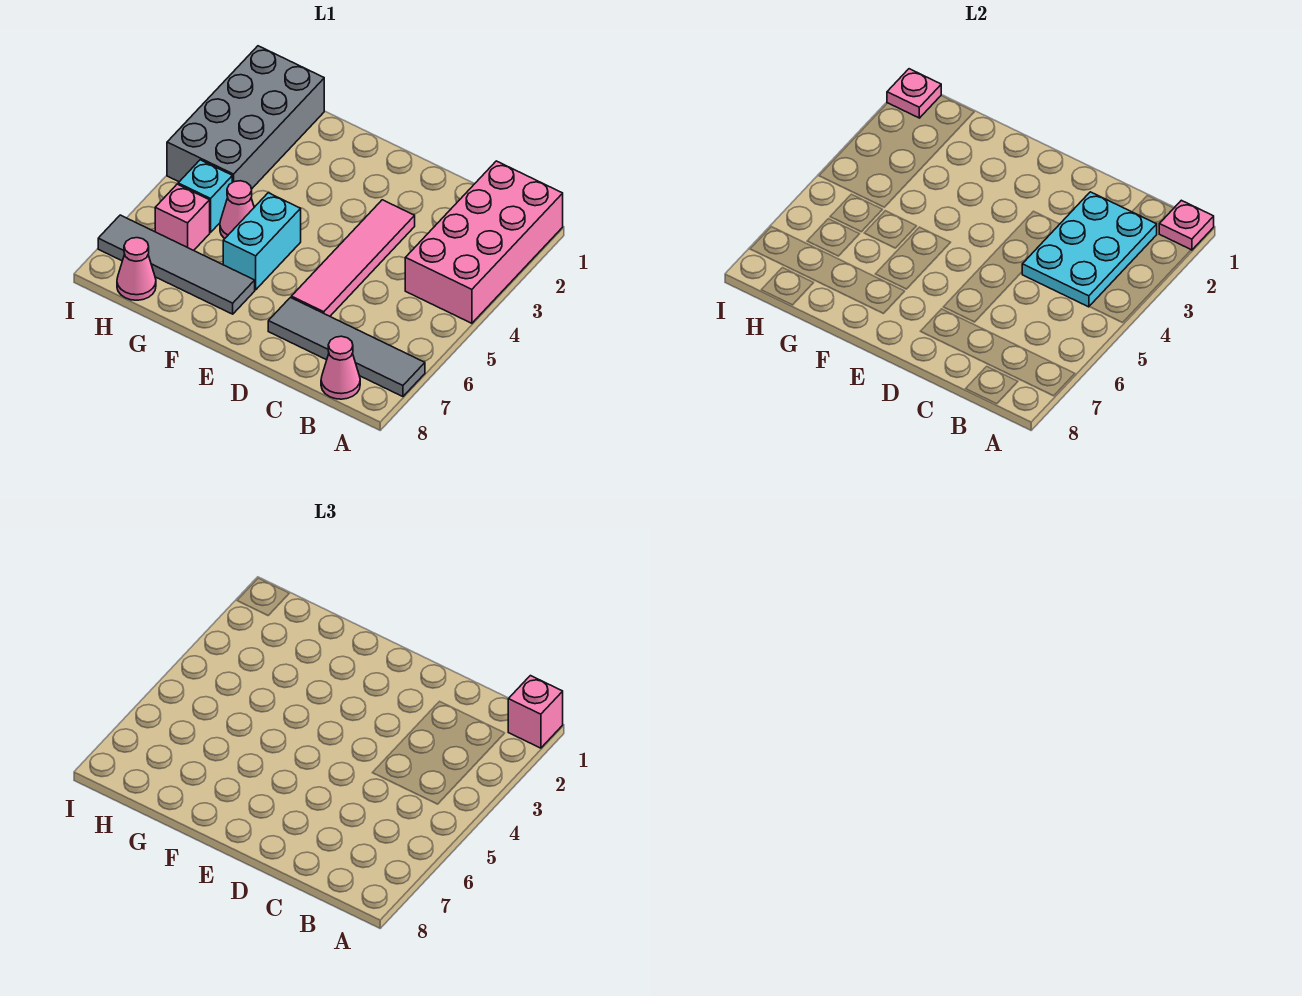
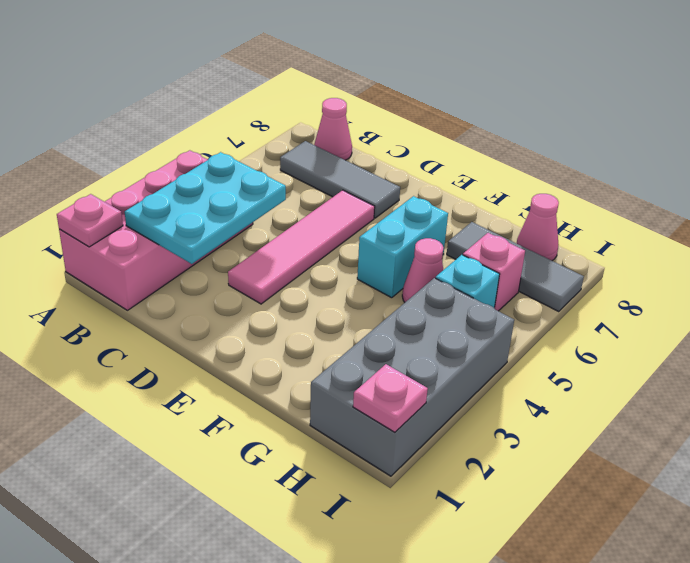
pink brick A1 level 3 -> none
grey tile A7:D7 level 1 -> grey tile B7:D7 level 1
grey tile F7:I7 level 1 -> grey tile G7:I7 level 1

